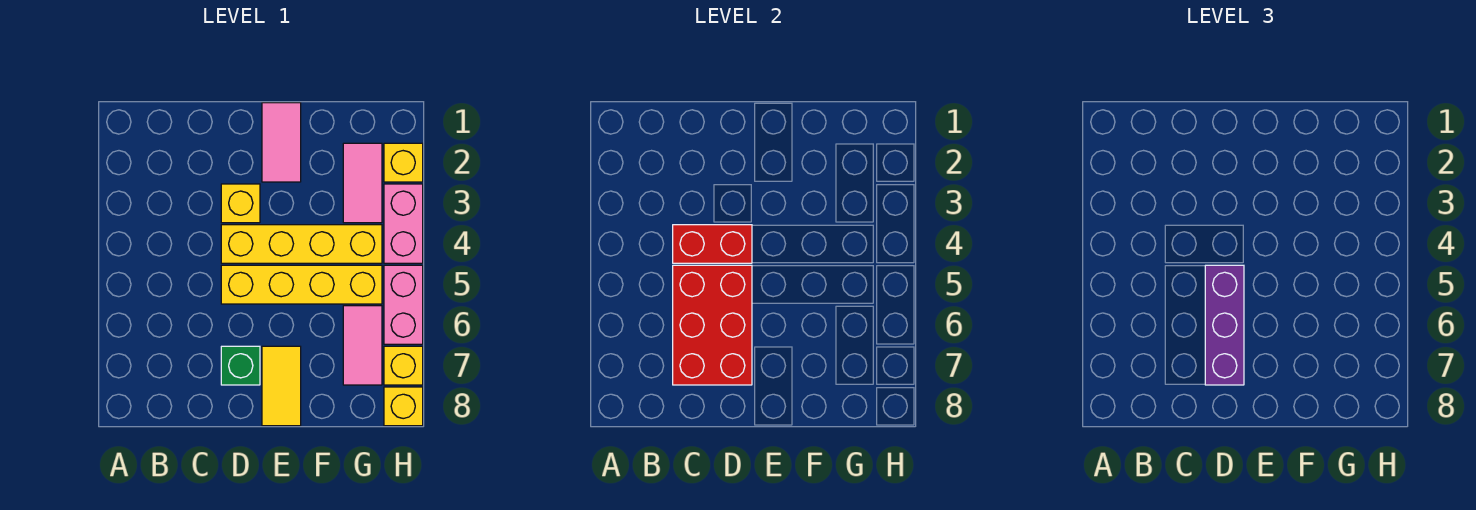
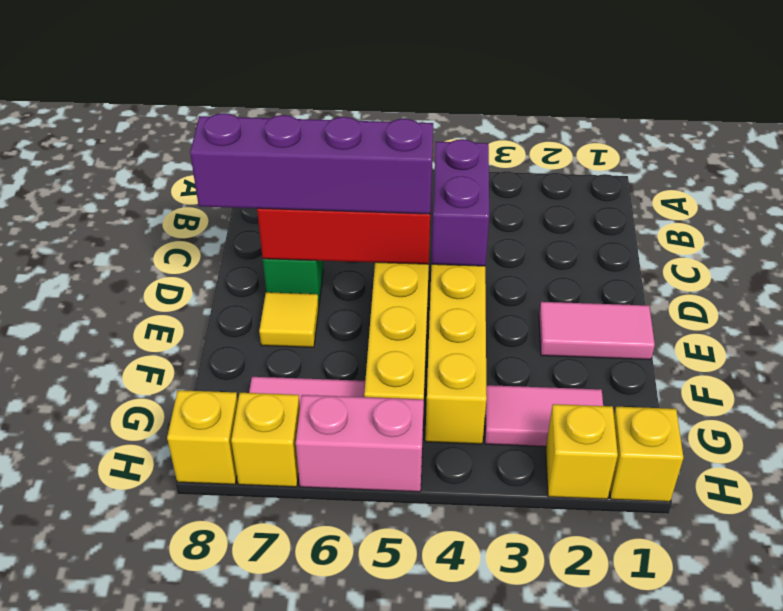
red brick C4:D4 level 2 -> purple brick C4:D4 level 2
yellow brick D3 level 1 -> yellow brick H1 level 1
purple brick D5:D7 level 3 -> purple brick D5:D8 level 3
yellow tile E7:E8 level 1 -> yellow tile E7 level 1
pink brick H3:H4 level 1 -> none

